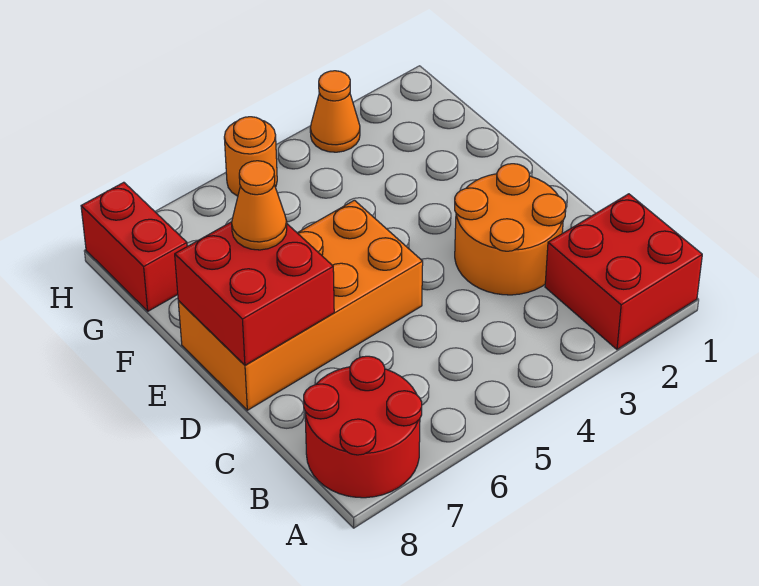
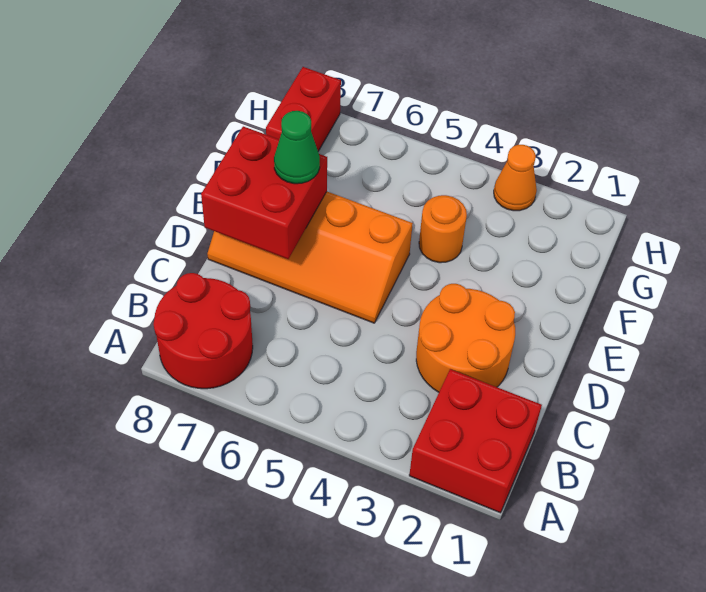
orange brick D5:E8 level 1 -> orange slope D5:E8 level 1 top E
orange cone E7 level 3 -> green cone E7 level 3
orange round brick H5 level 1 -> orange round brick F4 level 1

